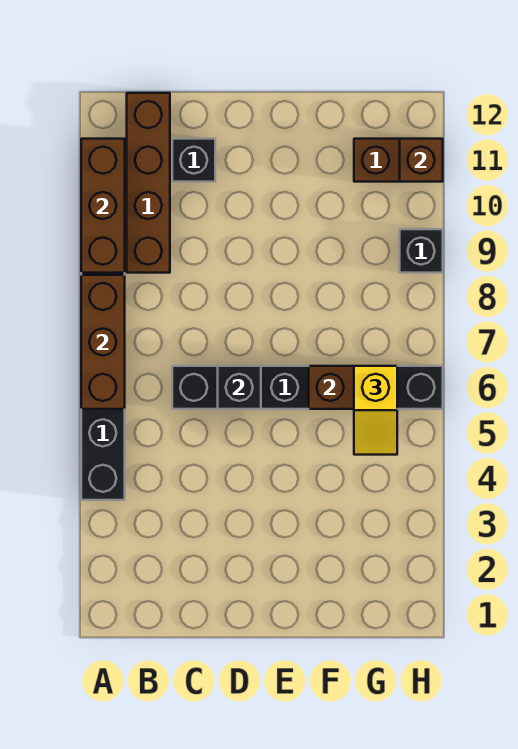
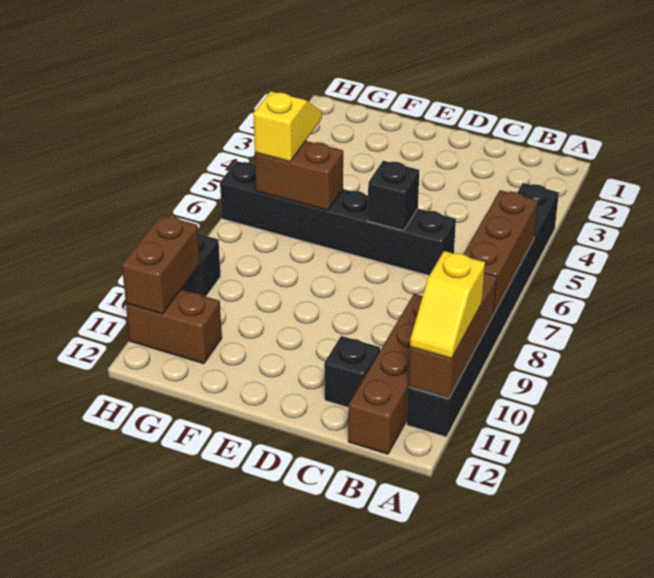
none -> yellow slope A10:A11 level 3 top 10
brown brick H11 level 2 -> brown brick H10:H11 level 2

